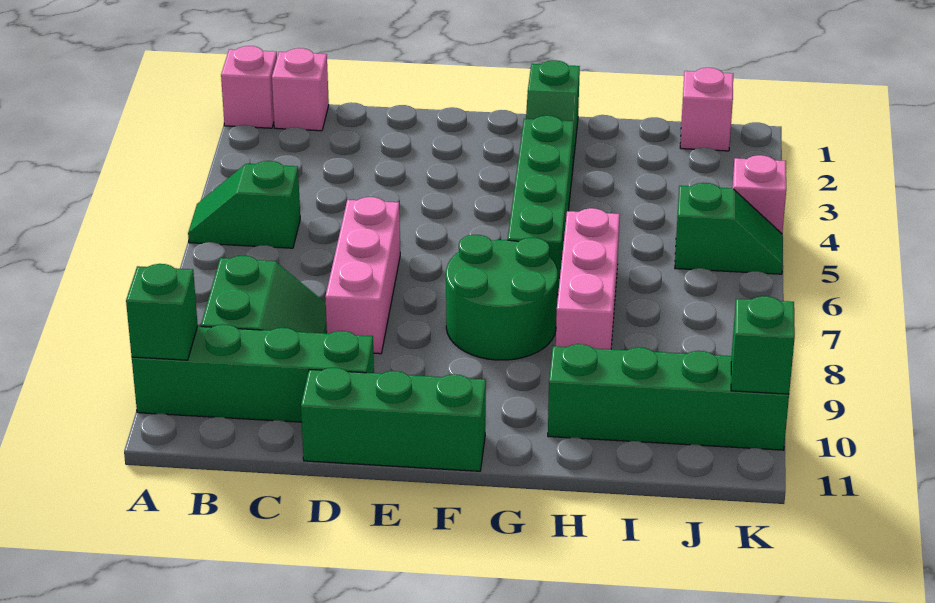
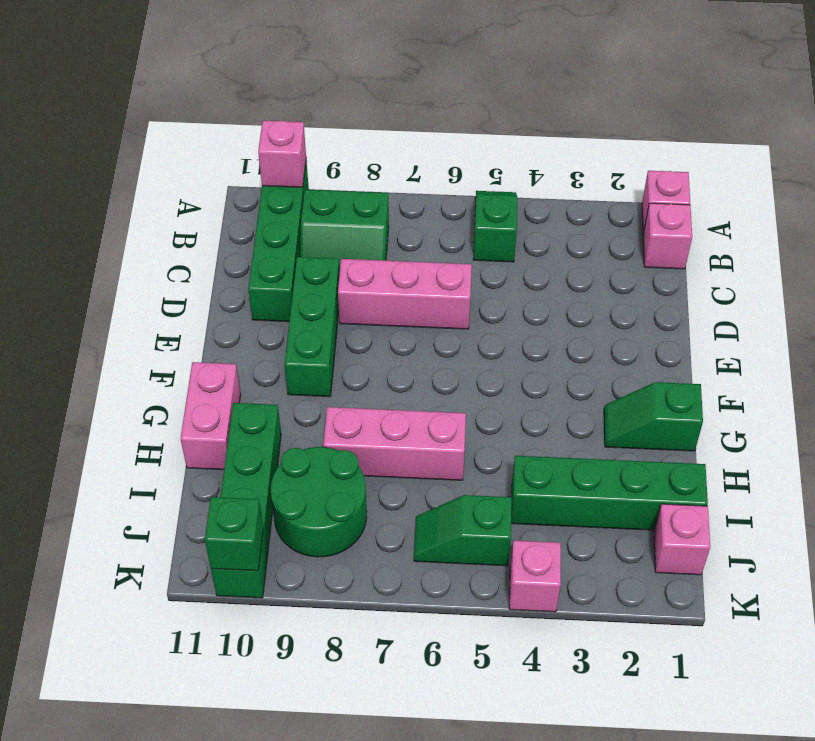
green brick A10 level 2 -> pink brick A10 level 2
green brick D11:F11 level 1 -> green brick D9:F9 level 1
green round brick F7:G8 level 1 -> green round brick I8:J9 level 1
green brick G3:G6 level 1 -> green brick I1:I4 level 1
none -> pink brick G11:H11 level 1
green slope J5:K5 level 1 top J -> green slope J5:J6 level 1 top 5

